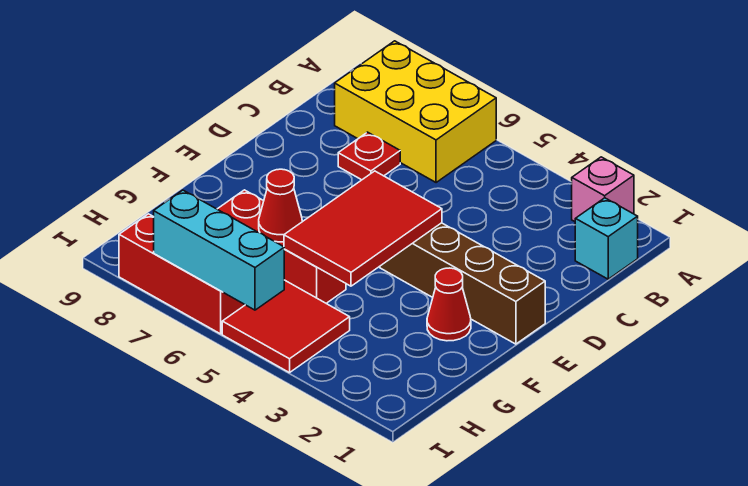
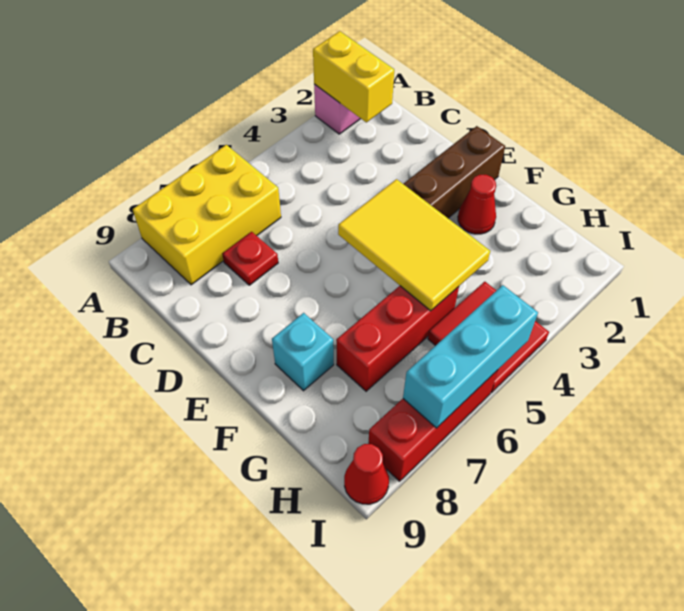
none -> yellow brick A2:B2 level 2
cyan brick B1 level 1 -> cyan brick F8 level 1
red tile E4:G5 level 2 -> yellow tile E4:G5 level 2
red cone G6 level 2 -> red cone I9 level 1

